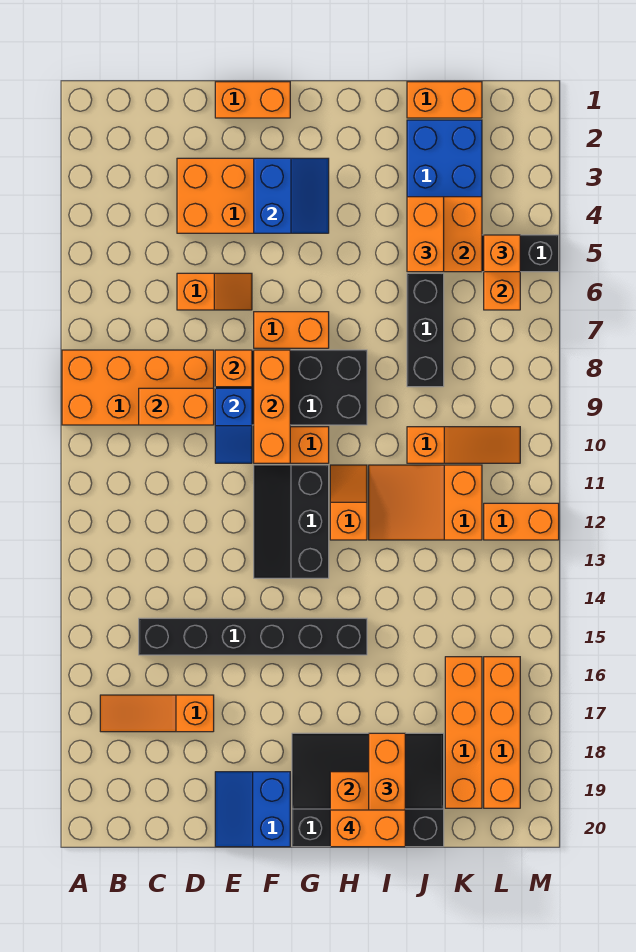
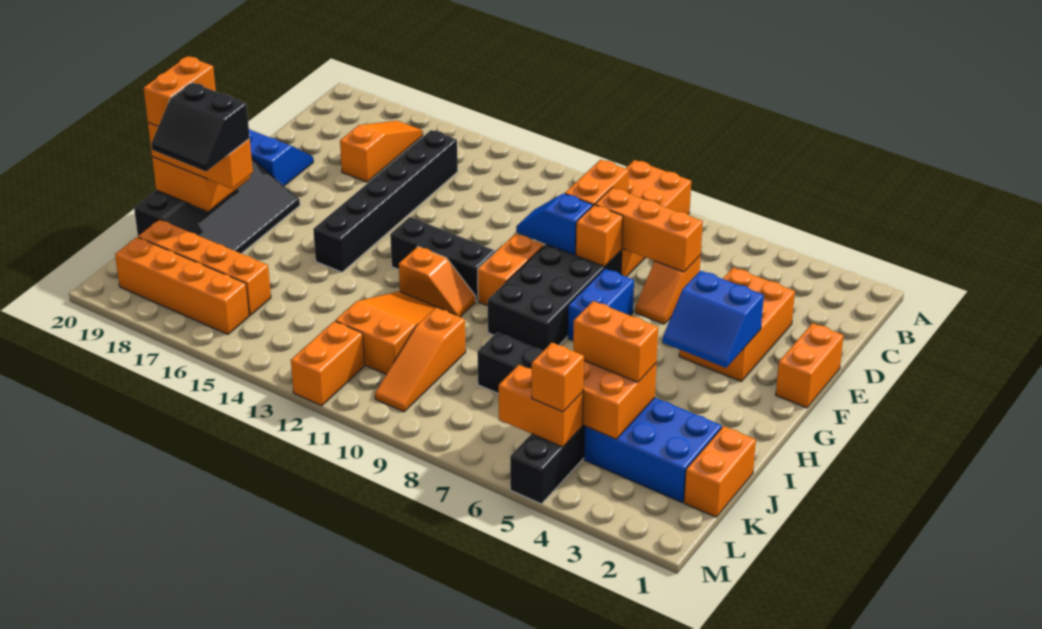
orange brick F7:G7 level 1 -> blue brick F7:G7 level 1
orange brick F8:F10 level 2 -> orange brick D6:D8 level 2
none -> black slope I18:J19 level 4 top I

